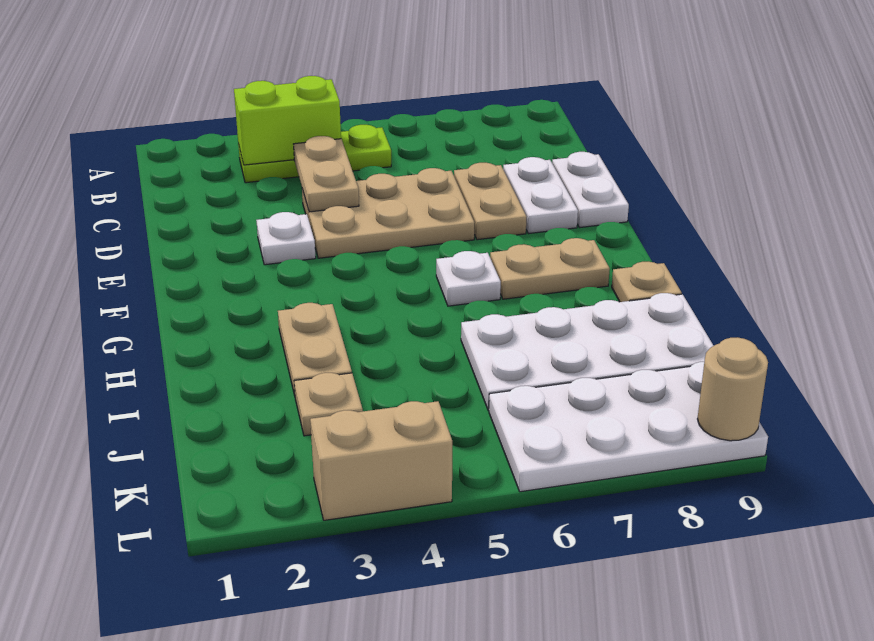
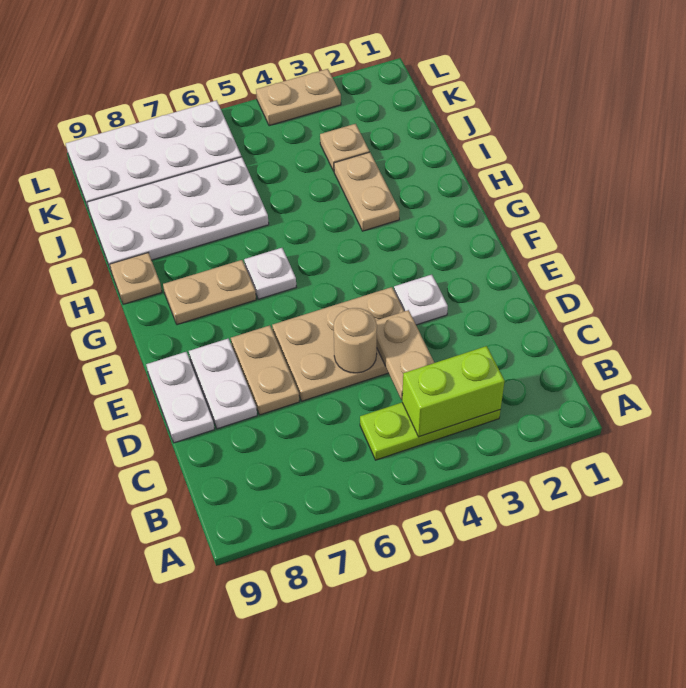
tan brick L3:L4 level 1 -> tan plate L3:L4 level 1
tan round brick L9 level 2 -> tan round brick D5 level 2

